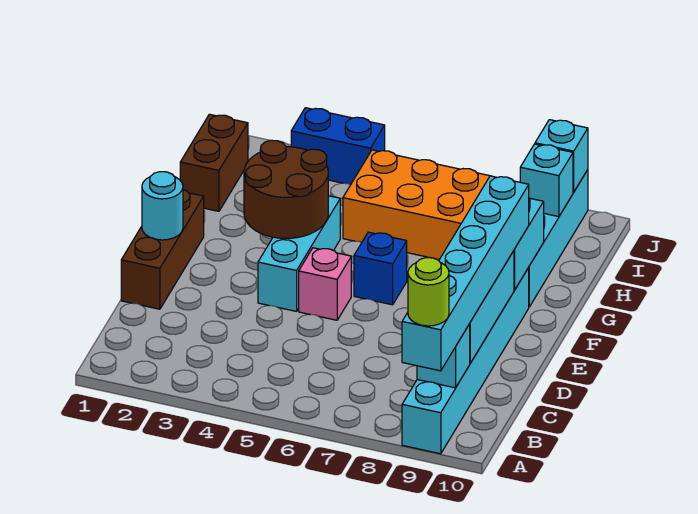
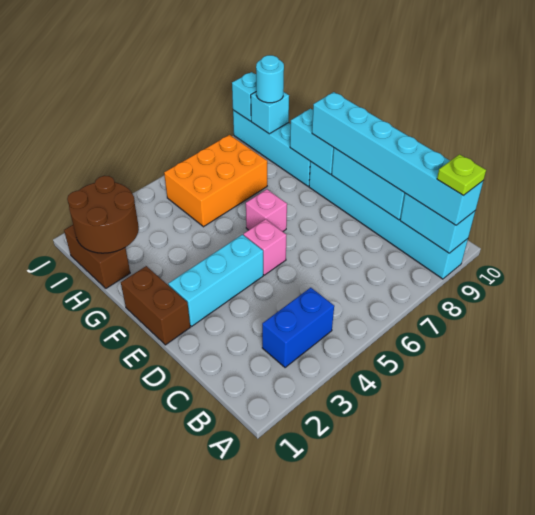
lime round brick A9 level 4 -> lime plate A9 level 4
cyan brick B9 level 2 -> cyan brick A9:B9 level 2
brown brick D1:F1 level 1 -> brown brick E1:F1 level 1
cyan round brick E1 level 2 -> cyan round brick I9 level 3
cyan brick E4:G4 level 1 -> cyan brick E2:E4 level 1
brown round brick F3:G4 level 2 -> brown round brick H1:I2 level 2
blue brick F6 level 1 -> pink brick F6 level 1
blue brick J3:J4 level 1 -> blue brick B3:B4 level 1

